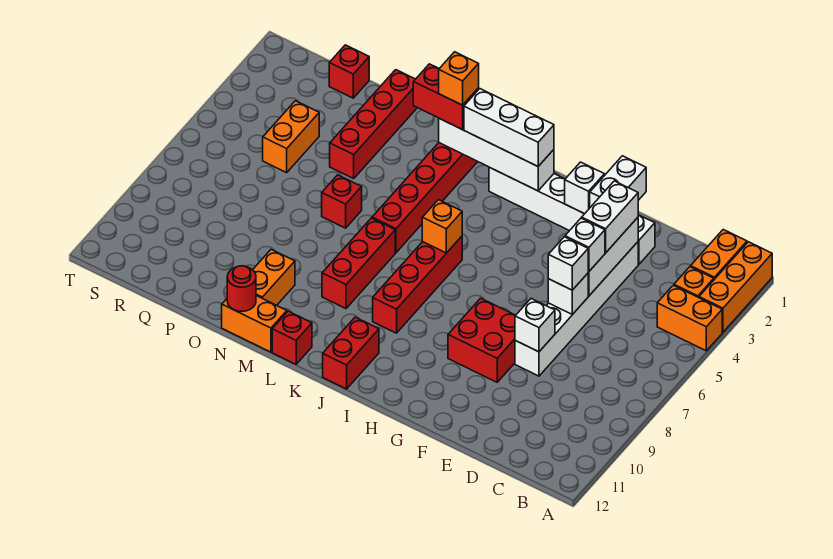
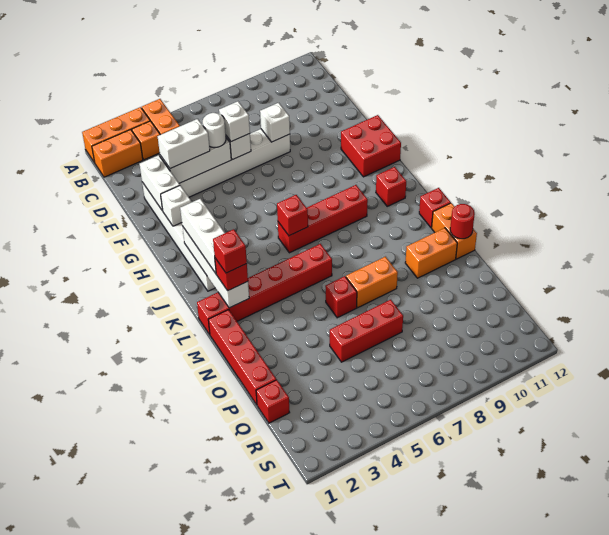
white brick E5 level 3 -> white round brick E5 level 3
white brick F1:F2 level 2 -> white brick E2:F2 level 2
red brick F8:G9 level 1 -> red brick G11:H12 level 1
orange brick J6 level 2 -> red brick J6 level 2
red brick J11:J12 level 1 -> red brick J11 level 1
red brick L2:M2 level 3 -> red brick L2 level 3
orange brick L2 level 4 -> red brick L2 level 4
red brick L7:L9 level 1 -> red brick P5:P7 level 1
red brick O1:O4 level 1 -> red brick M1:P1 level 1
orange brick Q4:Q5 level 1 -> orange brick N7:N8 level 1

